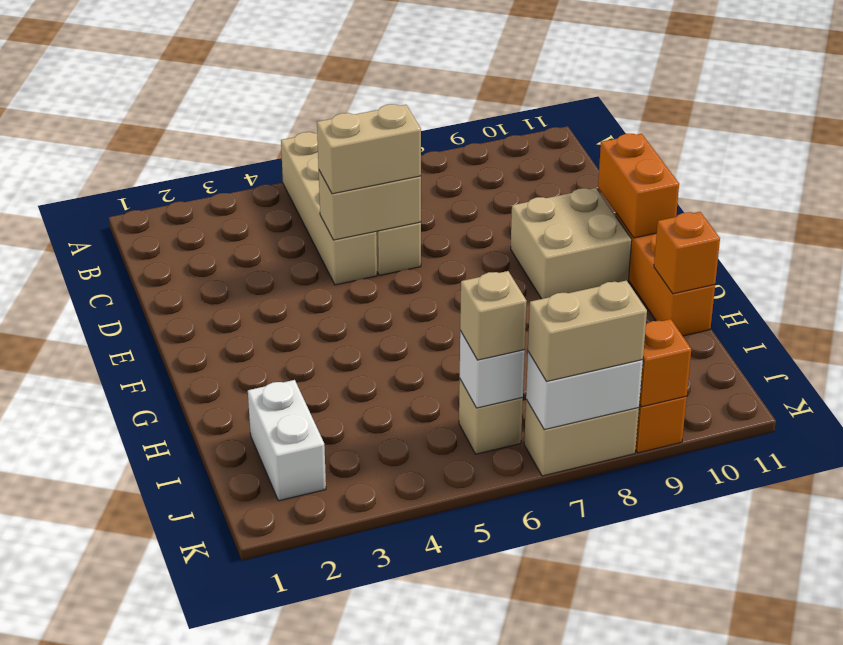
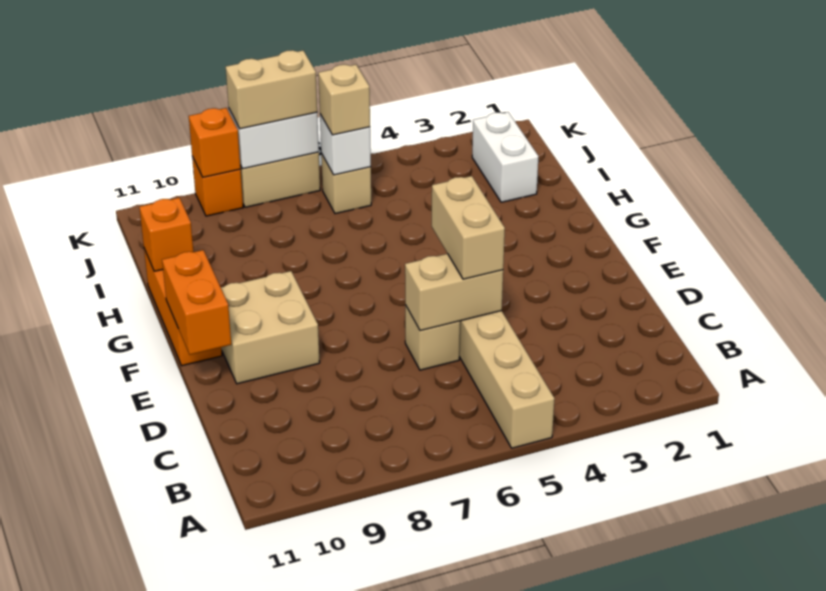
tan brick D5:D6 level 3 -> tan brick D5:E5 level 3

